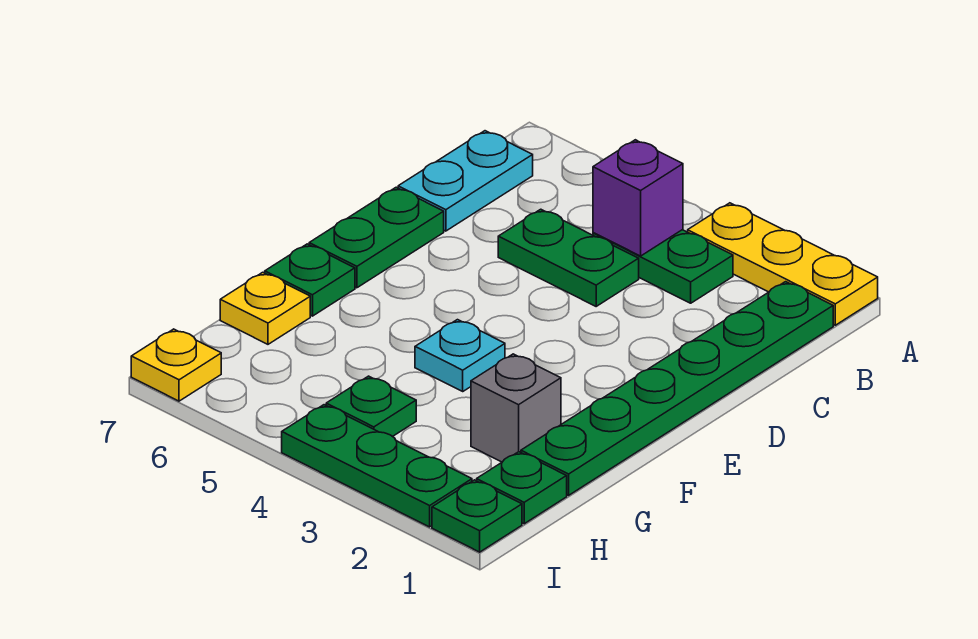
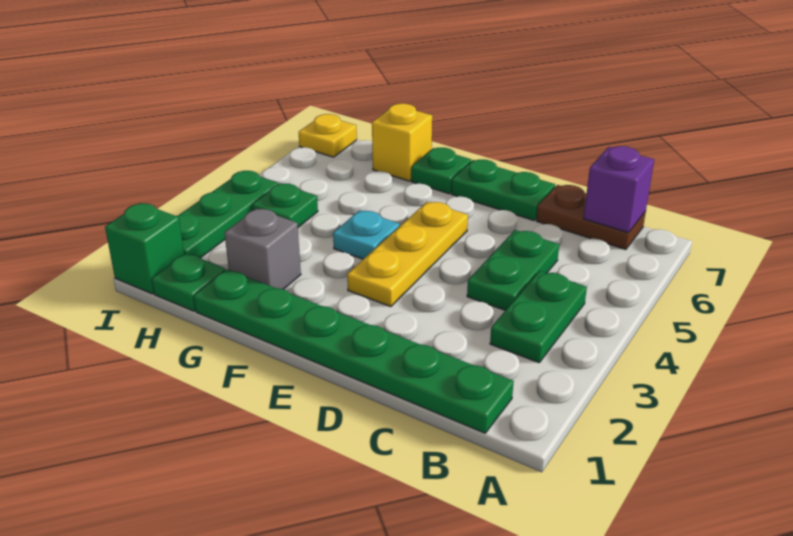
yellow plate A1:A3 level 1 -> yellow plate E3:E5 level 1
purple brick B4 level 2 -> purple brick B7 level 2
cyan plate B7:C7 level 1 -> brown plate B7:C7 level 1
yellow plate G7 level 1 -> yellow brick G7 level 1
green plate I1 level 1 -> green brick I1 level 1

